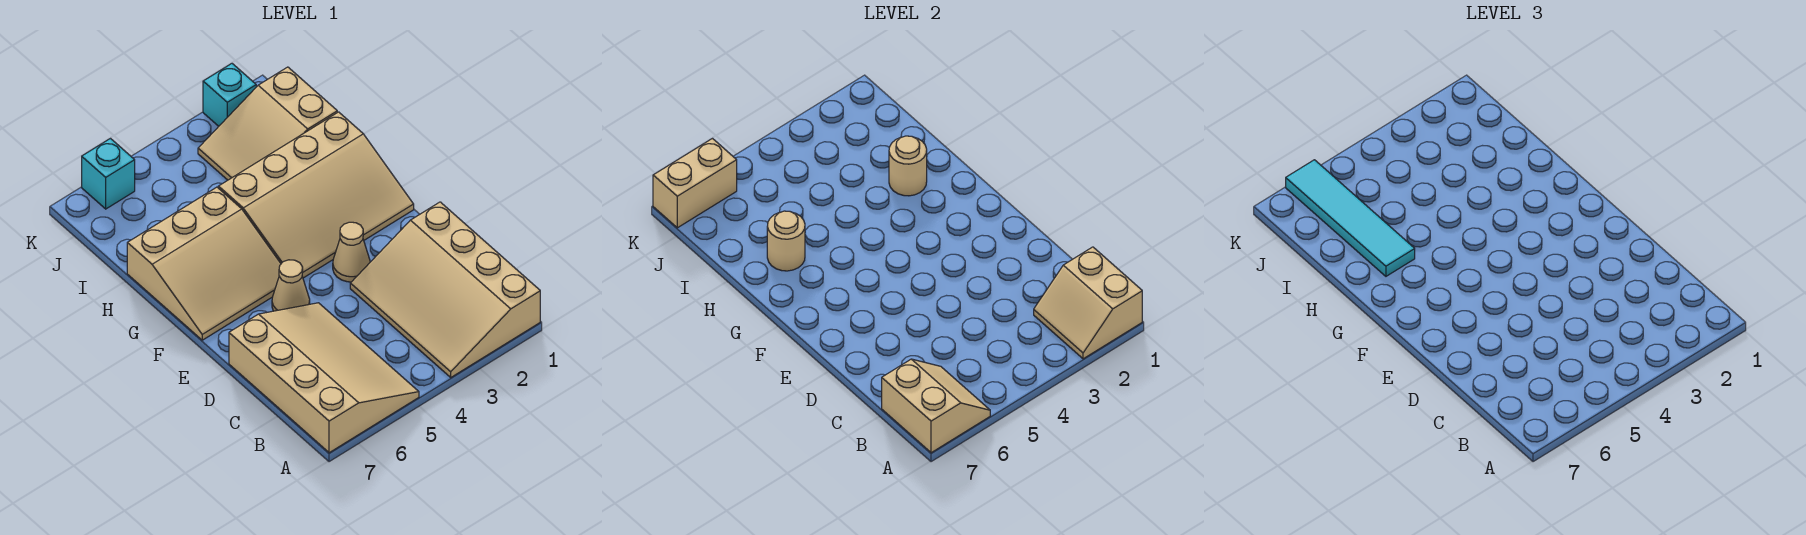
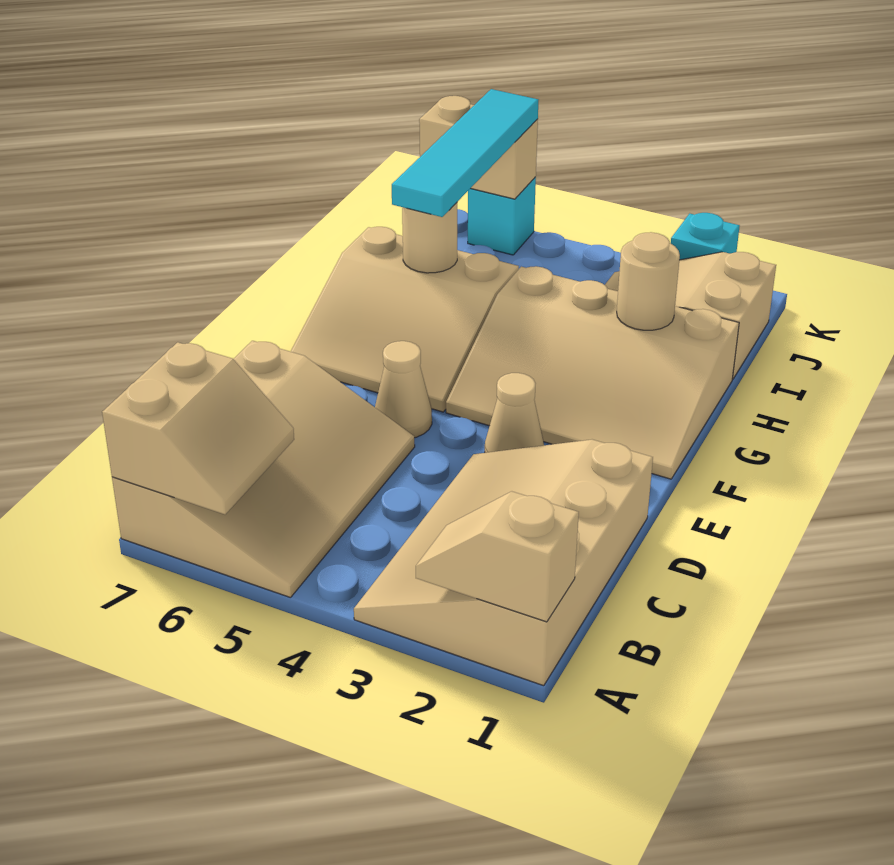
tan slope A1:B2 level 2 top 1 -> tan slope A1:A2 level 2 top 1

